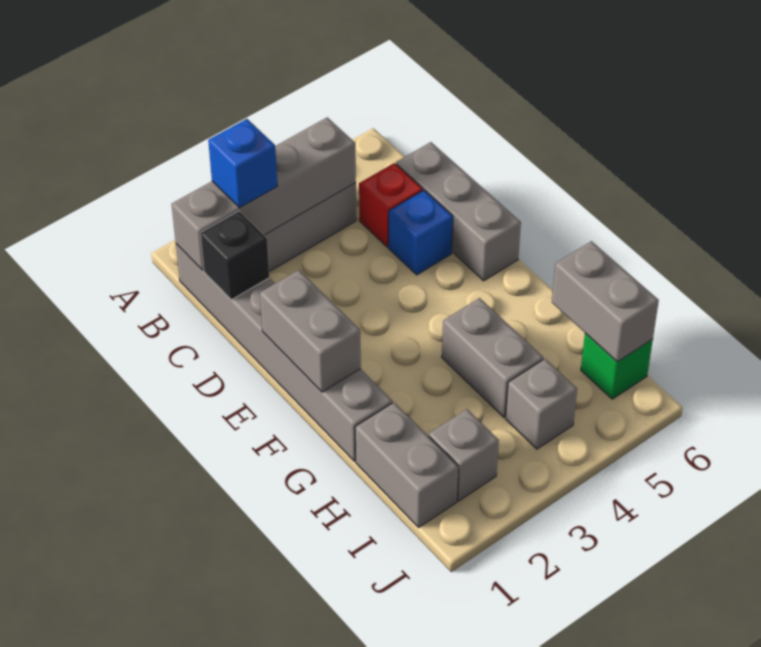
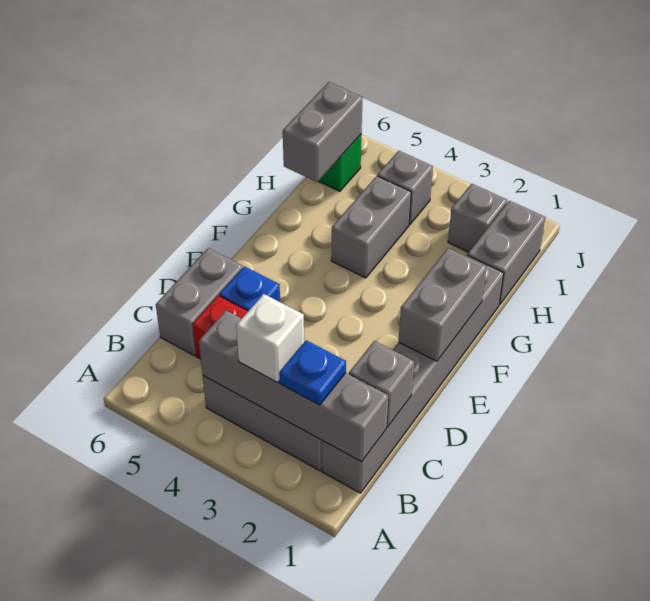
blue brick B2 level 3 -> blue plate B2 level 3
none -> white brick B3 level 3
black brick C1 level 2 -> grey brick C1 level 2
grey brick C6:E6 level 1 -> grey brick C6:D6 level 1

